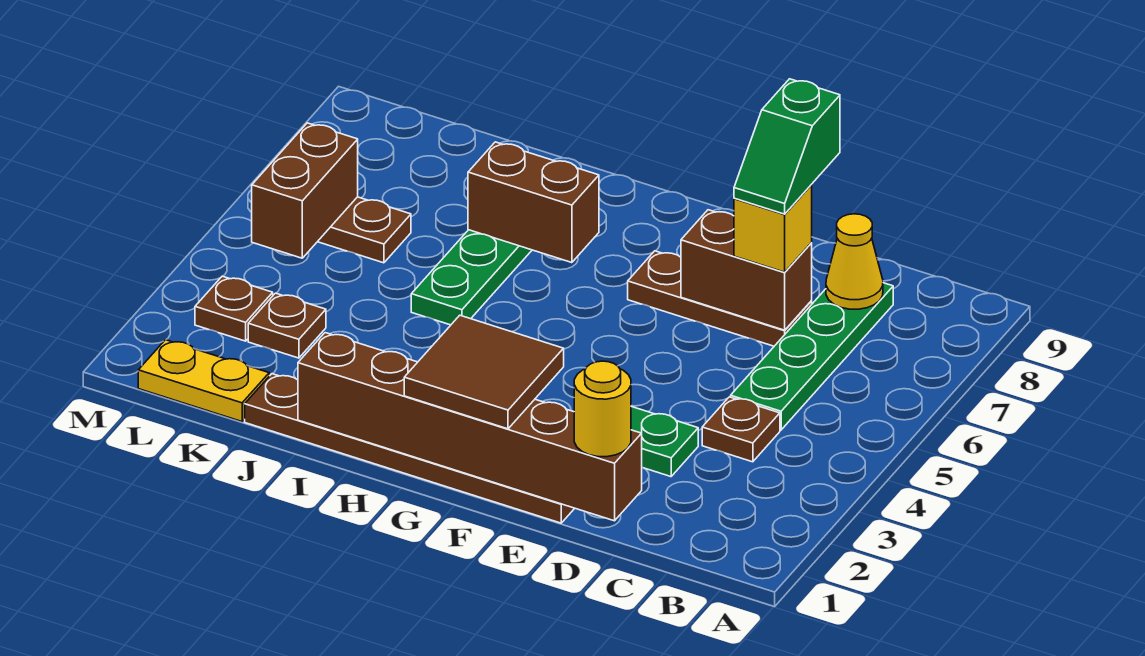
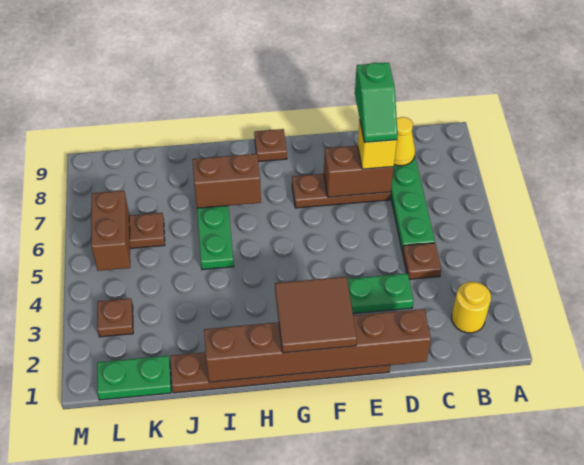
yellow round brick D1 level 3 -> yellow round brick B2 level 1
yellow plate K1:L1 level 1 -> green plate K1:L1 level 1
brown plate K3 level 1 -> brown plate G9 level 1

